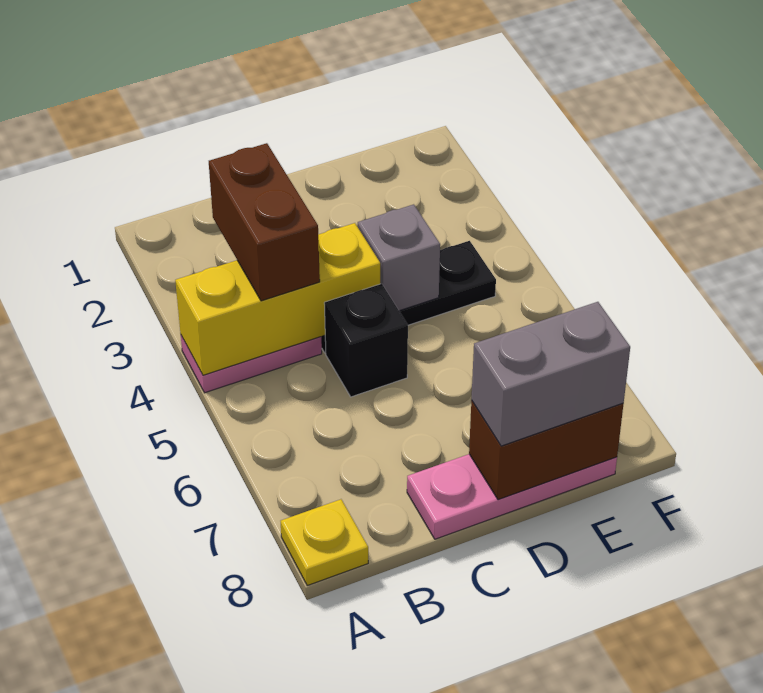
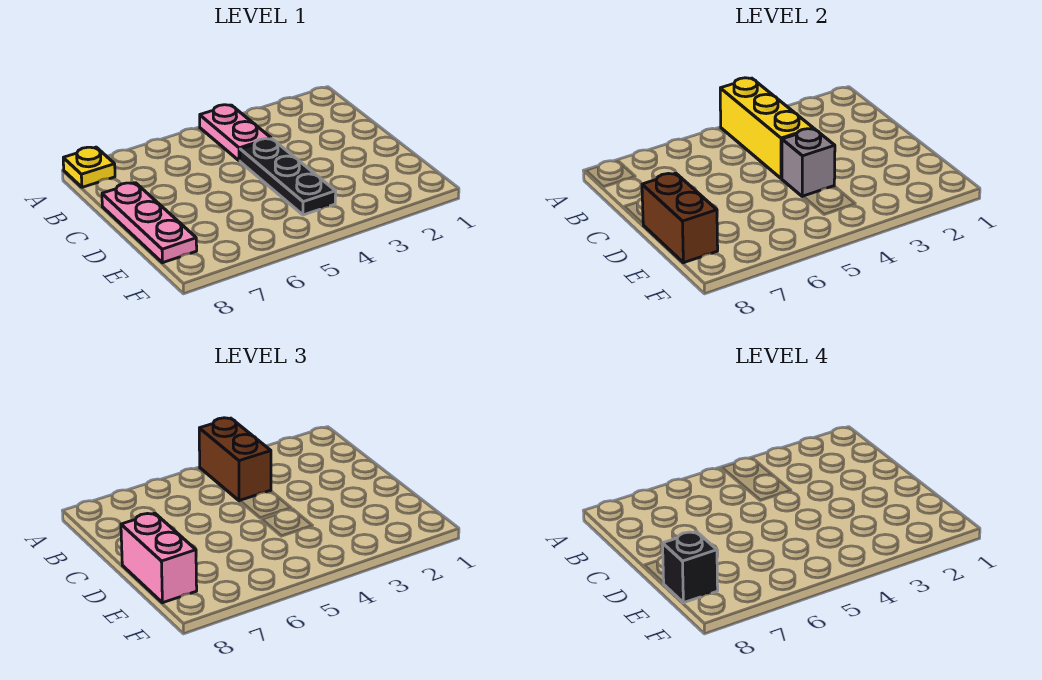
brown brick B3:B4 level 3 -> brown brick A4:B4 level 3
black brick C5 level 1 -> black brick E8 level 4
grey brick D8:E8 level 3 -> pink brick D8:E8 level 3

